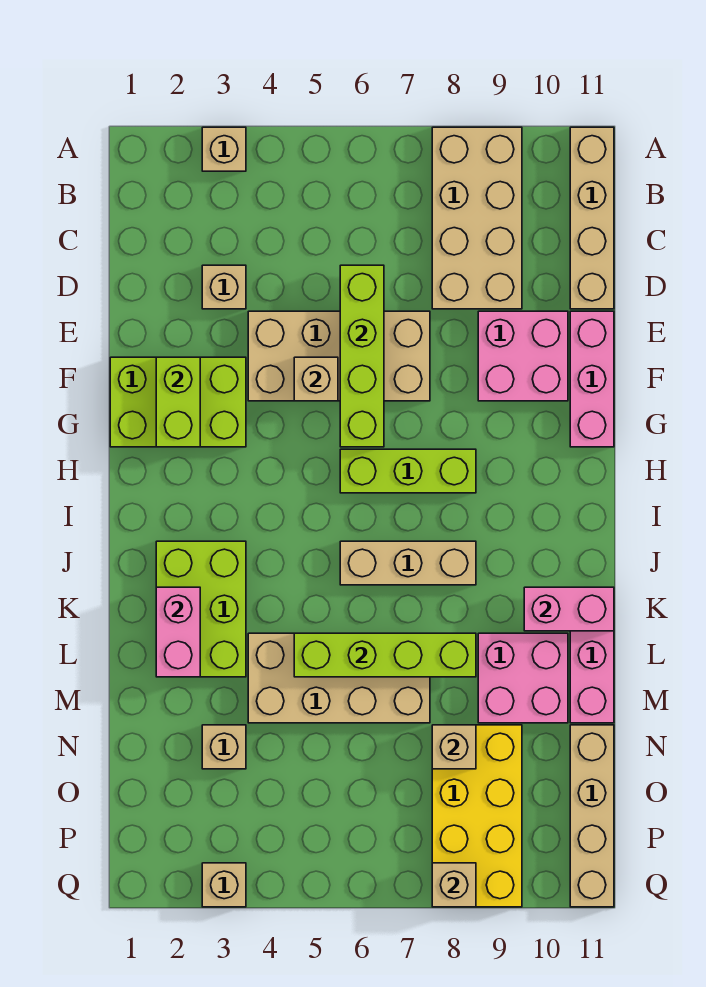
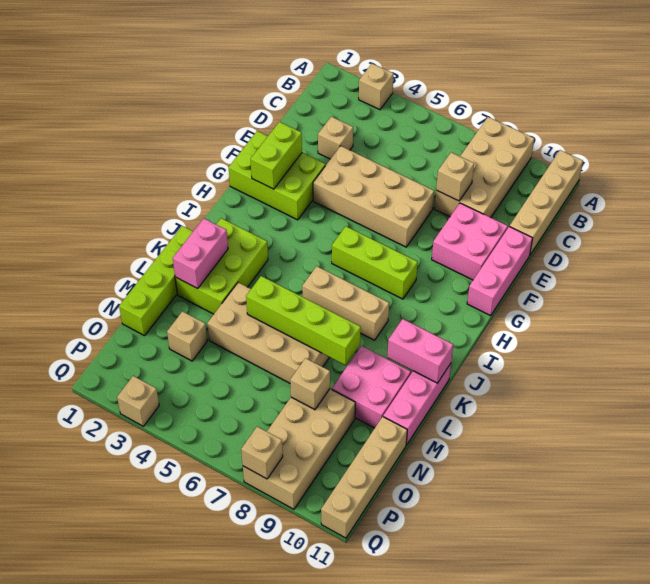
lime brick D6:G6 level 2 -> lime brick K1:N1 level 1
tan brick F5 level 2 -> tan brick D8 level 2
yellow brick N8:Q9 level 1 -> tan brick N8:Q9 level 1

